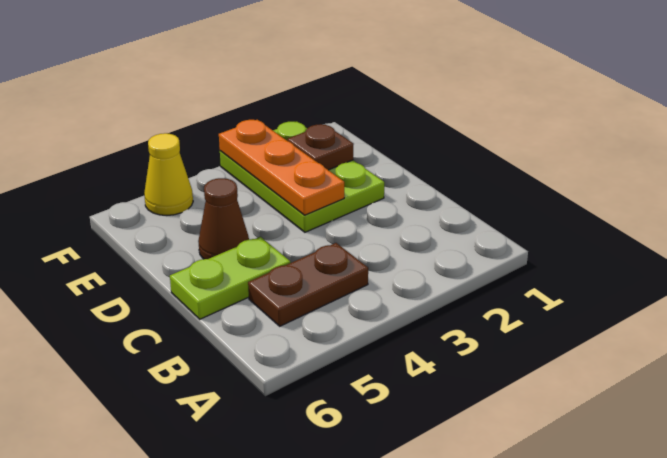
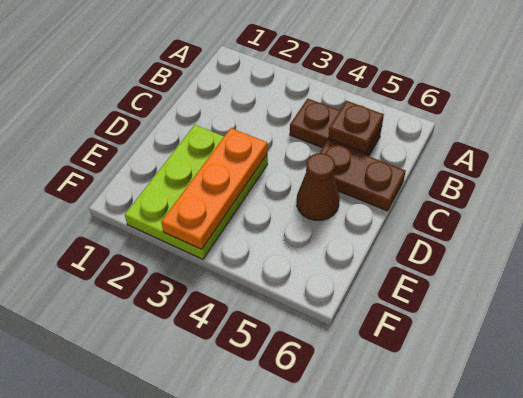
lime plate C5:C6 level 1 -> brown plate C5:C6 level 1
brown plate E2 level 2 -> brown plate B5 level 2
yellow cone F5 level 1 -> none

